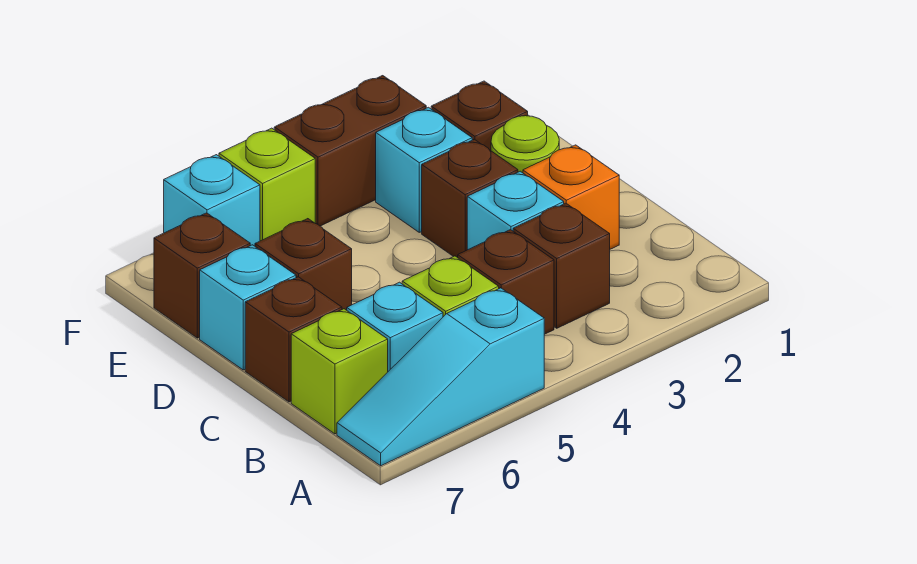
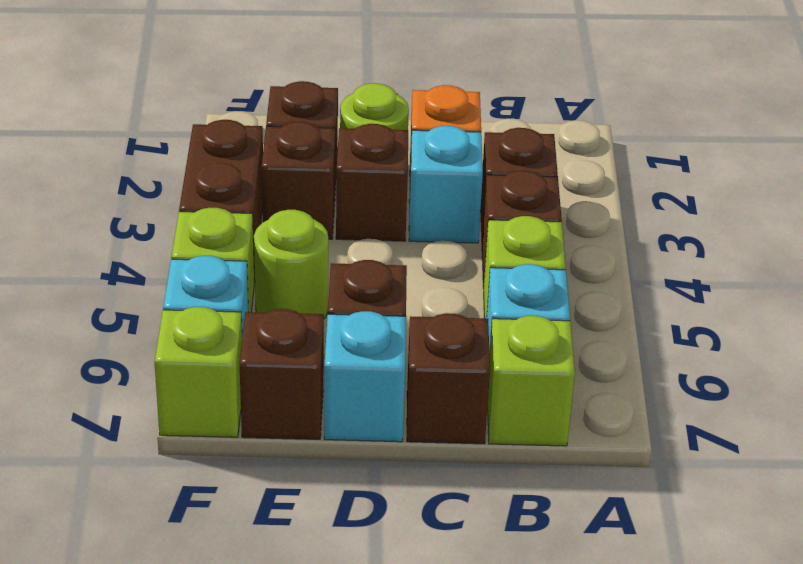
cyan slope A5:A7 level 1 top 5 -> none
cyan brick E3 level 1 -> brown brick E3 level 1
none -> lime round brick E5 level 1
none -> lime brick F7 level 1

